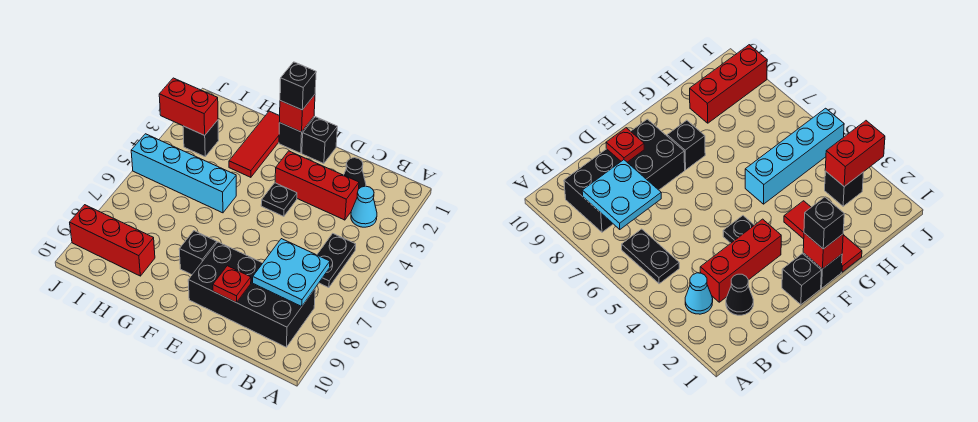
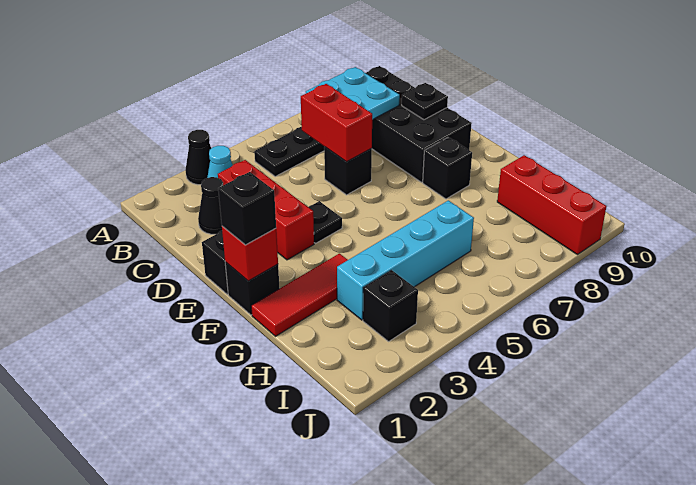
none -> black cone A3 level 1
none -> black brick D6 level 1
red plate D9 level 2 -> black plate D9 level 2
cyan brick G5:J5 level 1 -> cyan brick H3:H6 level 1
red brick I3:J3 level 2 -> red brick C6:D6 level 2

